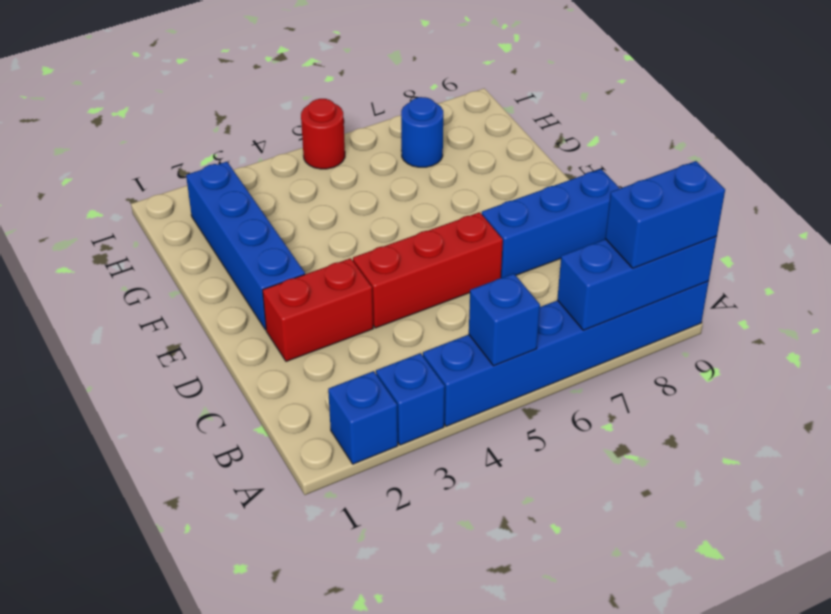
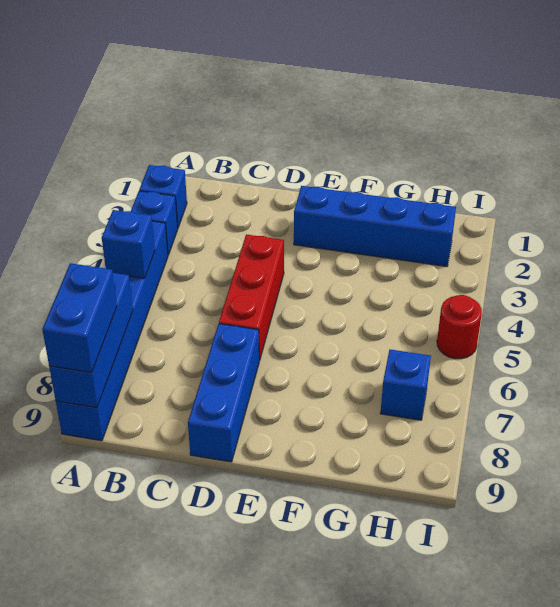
red brick D2:D3 level 1 -> none
blue round brick H7 level 1 -> blue brick H7 level 1

